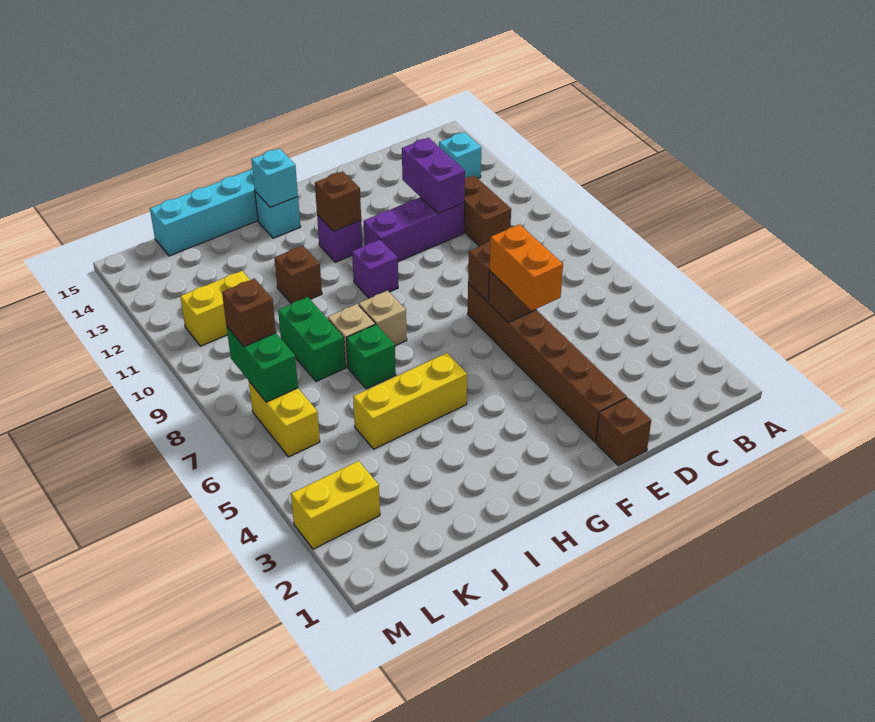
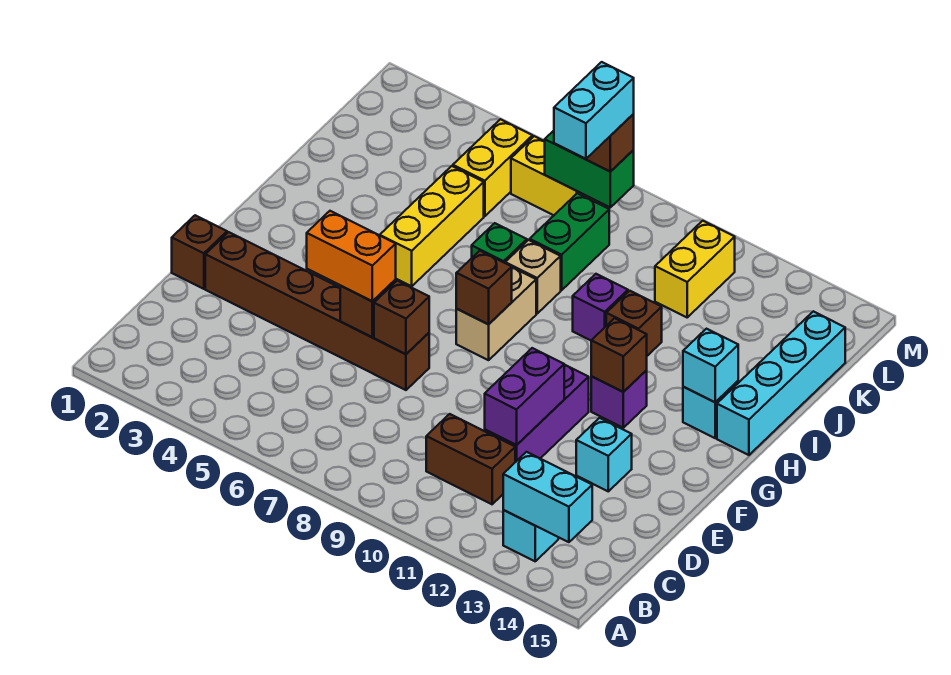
none -> cyan brick B13:B14 level 2
purple brick D11:D12 level 2 -> purple brick D11:E11 level 2
none -> cyan brick E13 level 1
none -> brown brick G8 level 2
purple brick G10 level 1 -> purple brick I10 level 1
tan brick H8 level 1 -> tan brick G8:H8 level 1
green brick J8:J9 level 1 -> green brick J8:K8 level 1
none -> cyan brick K8:L8 level 4
yellow brick L3:M3 level 1 -> yellow brick K5:L5 level 1

